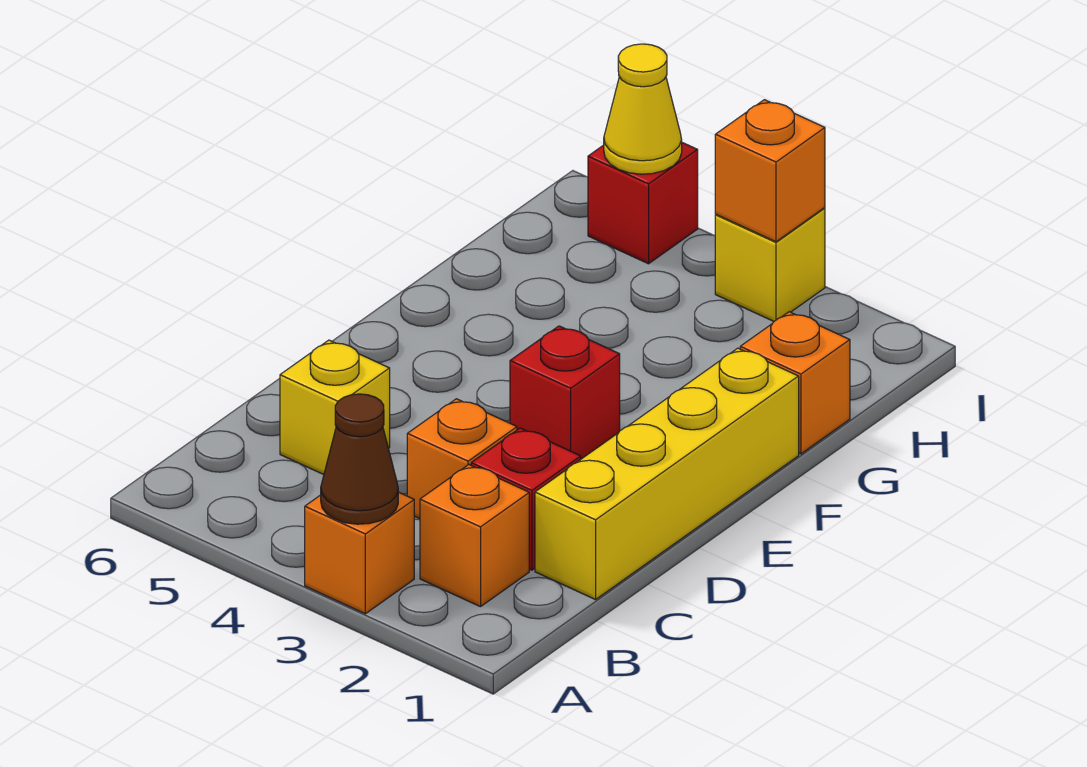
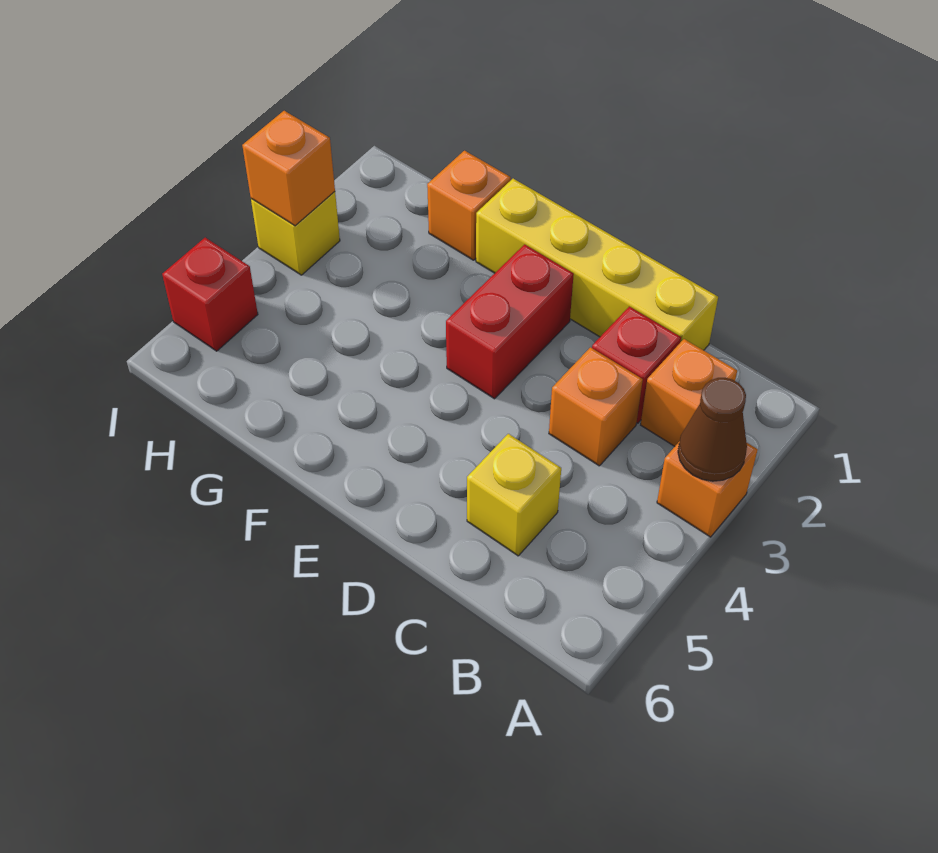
red brick E3 level 1 -> red brick E2:E3 level 1
yellow cone I5 level 2 -> none

